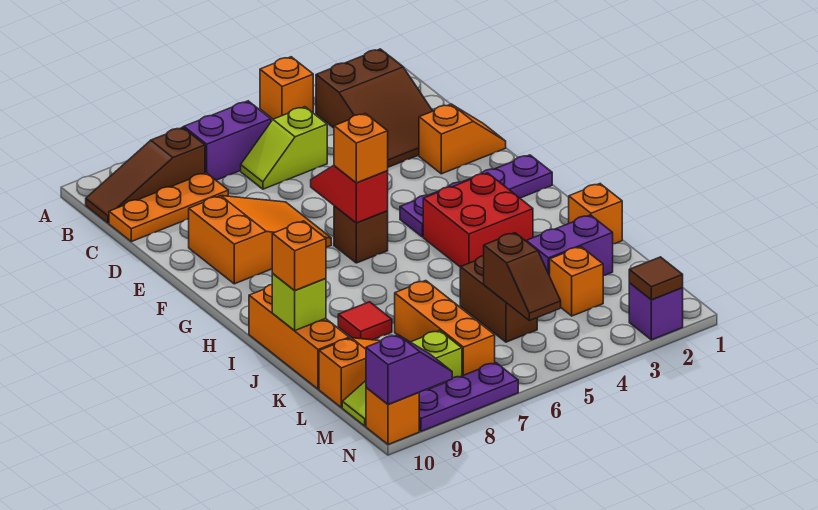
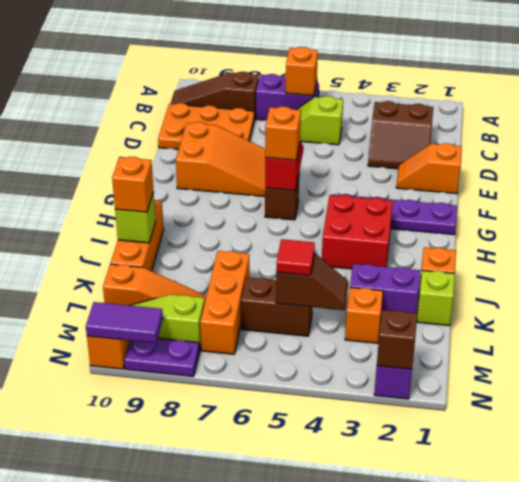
orange brick A4 level 1 -> orange brick B6 level 2
brown slope B2:D3 level 1 top B -> brown slope C2:D3 level 1 top C
orange plate C8:C10 level 1 -> orange plate C8:D10 level 1
orange slope E1:E2 level 1 top 2 -> orange slope E1:E2 level 1 top 1
red tile J8 level 1 -> red tile L5 level 3
none -> lime brick K1 level 1
brown brick K5:L5 level 1 -> brown brick L5:L6 level 1
brown slope L5:M5 level 2 top L -> brown slope L4:L5 level 2 top 5
brown tile N2 level 2 -> brown brick N2 level 2
purple plate N7:N9 level 1 -> purple plate N8:N9 level 1
purple slope N9:N10 level 2 top 10 -> purple tile N9:N10 level 2

